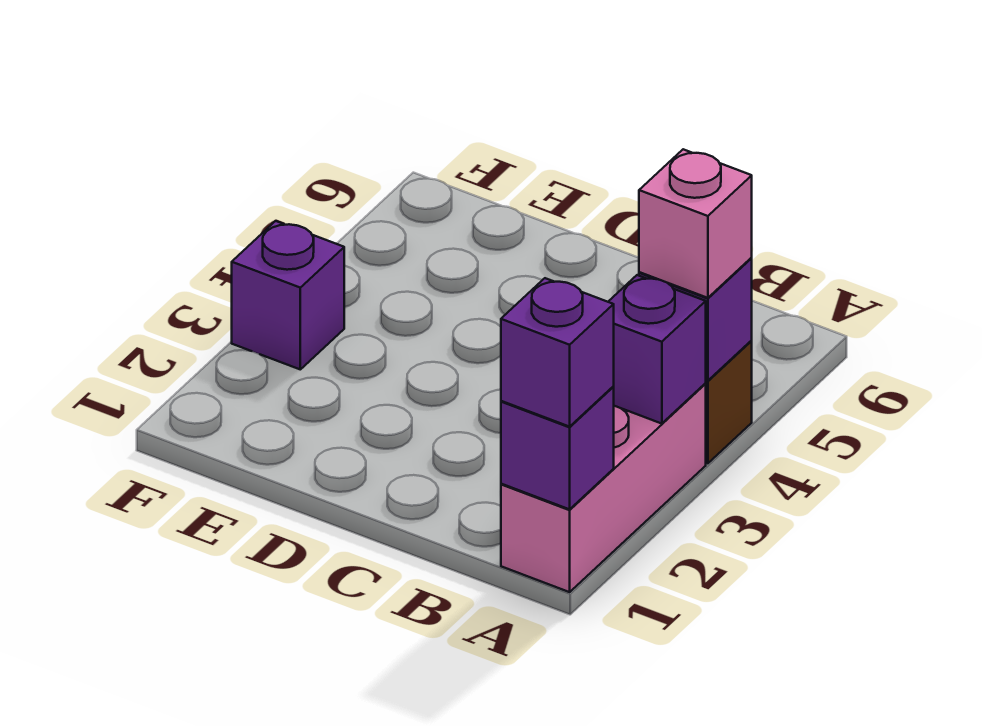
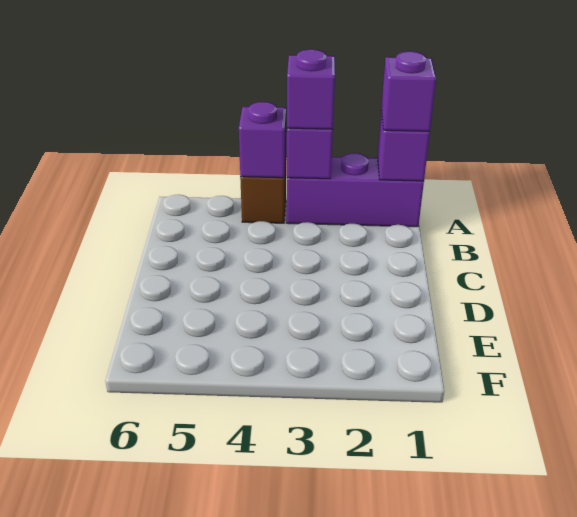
pink brick A1:A3 level 1 -> purple brick A1:A3 level 1
pink brick A4 level 3 -> none
purple brick F3 level 1 -> purple brick A3 level 3

